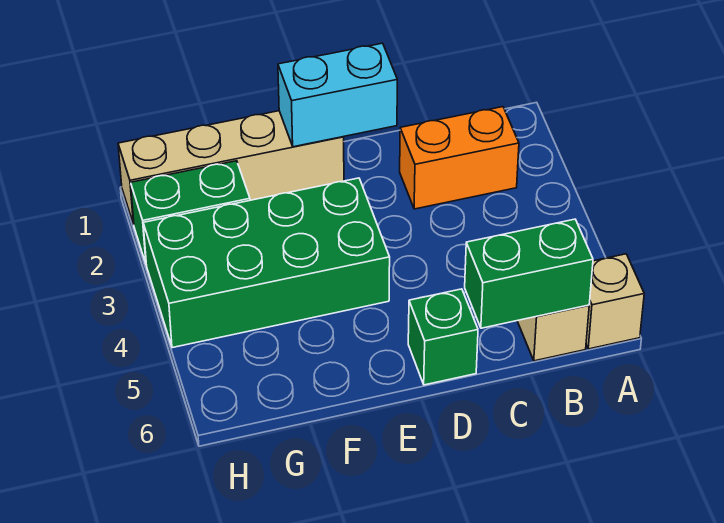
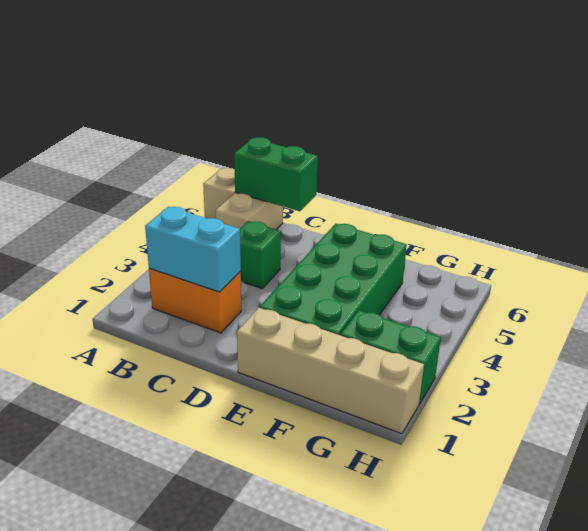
cyan brick D1:E1 level 2 -> cyan brick B2:C2 level 2
green brick D6 level 1 -> green brick C4 level 1
green brick E3:H4 level 1 -> green brick E2:F5 level 1

